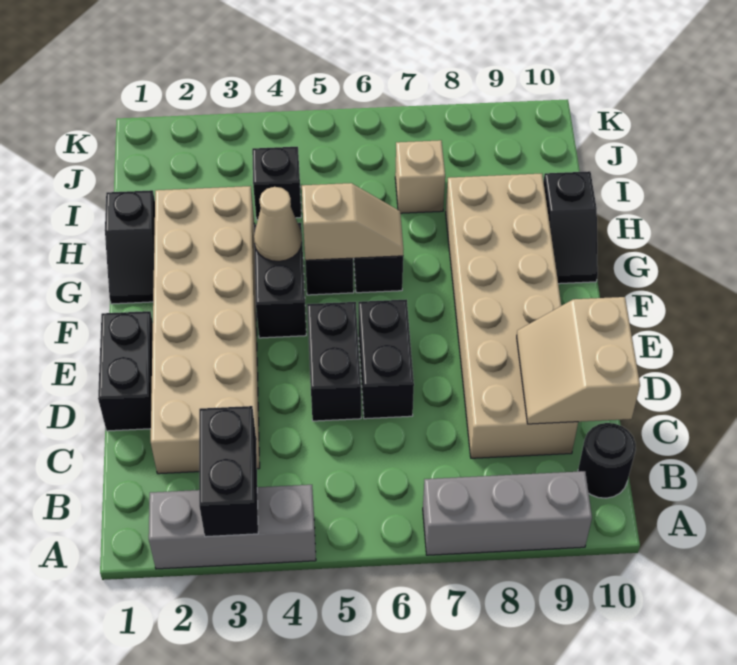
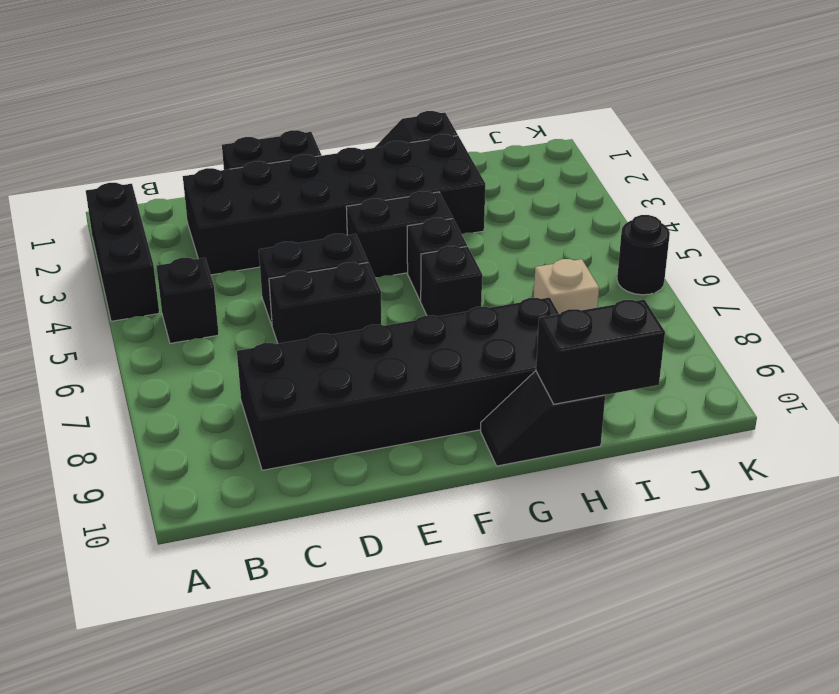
grey brick A2:A4 level 1 -> black brick A2:A4 level 1
black brick A3:B3 level 2 -> black brick H10:I10 level 2
grey brick A7:A9 level 1 -> none
black round brick B10 level 1 -> black round brick K6 level 1
tan brick C2:H3 level 1 -> black brick C2:H3 level 1
tan brick C8:H9 level 1 -> black brick C8:H9 level 1
tan slope C9:D10 level 2 top 10 -> none
tan cone G4 level 2 -> none
tan slope G5:G6 level 2 top 5 -> none
black brick I4 level 1 -> black brick B5 level 1

